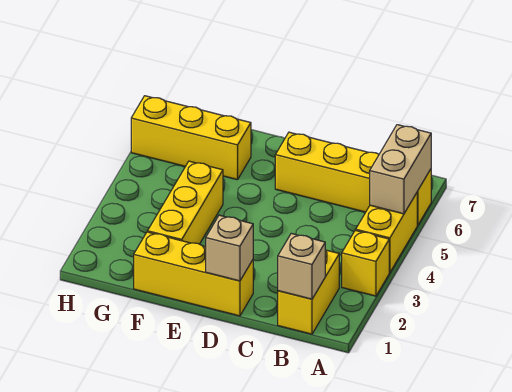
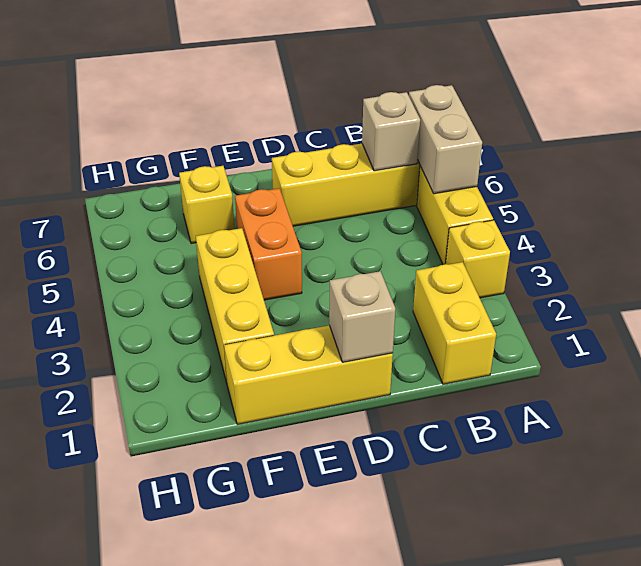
tan brick B1 level 2 -> tan brick B6 level 2
none -> orange brick E4:E5 level 1
yellow brick F6:H6 level 1 -> yellow brick F6 level 1

